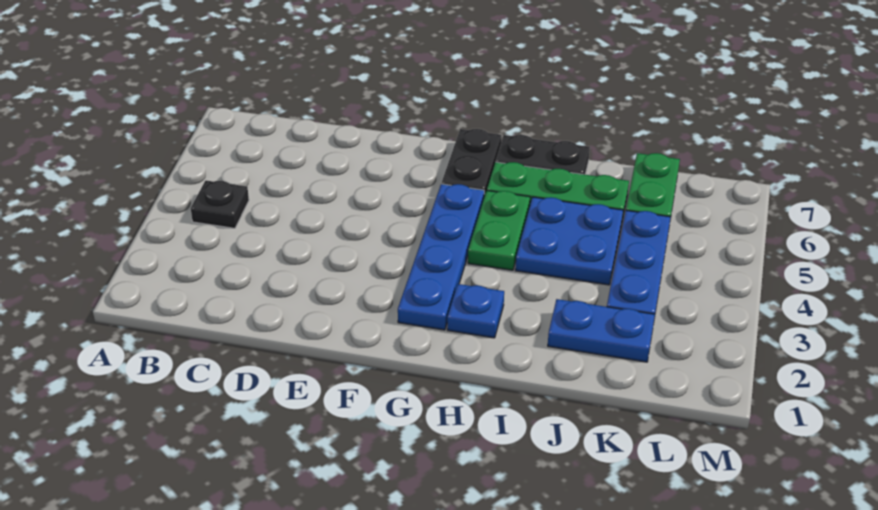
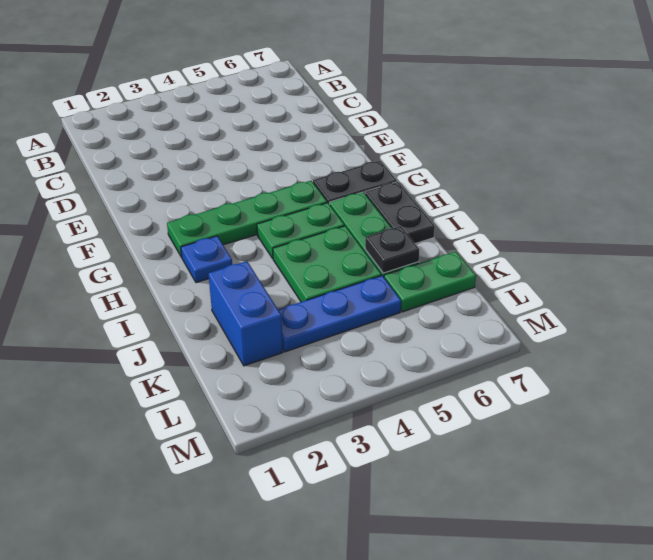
black plate B4 level 1 -> black plate J6 level 2
blue plate G2:G5 level 1 -> green plate G2:G5 level 1
blue plate I4:J5 level 1 -> green plate I4:J5 level 1
blue plate J2:K2 level 1 -> blue brick J2:K2 level 1

